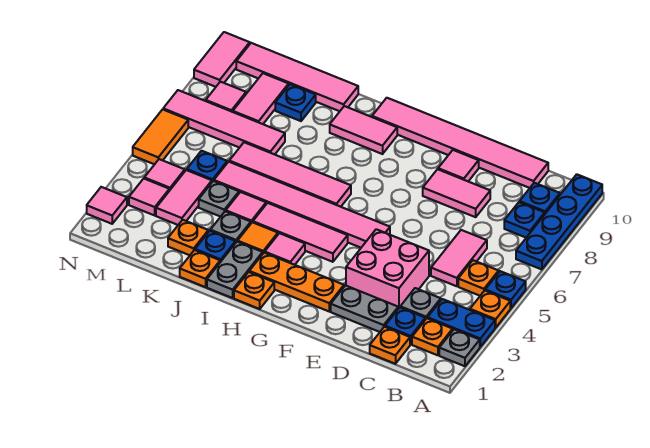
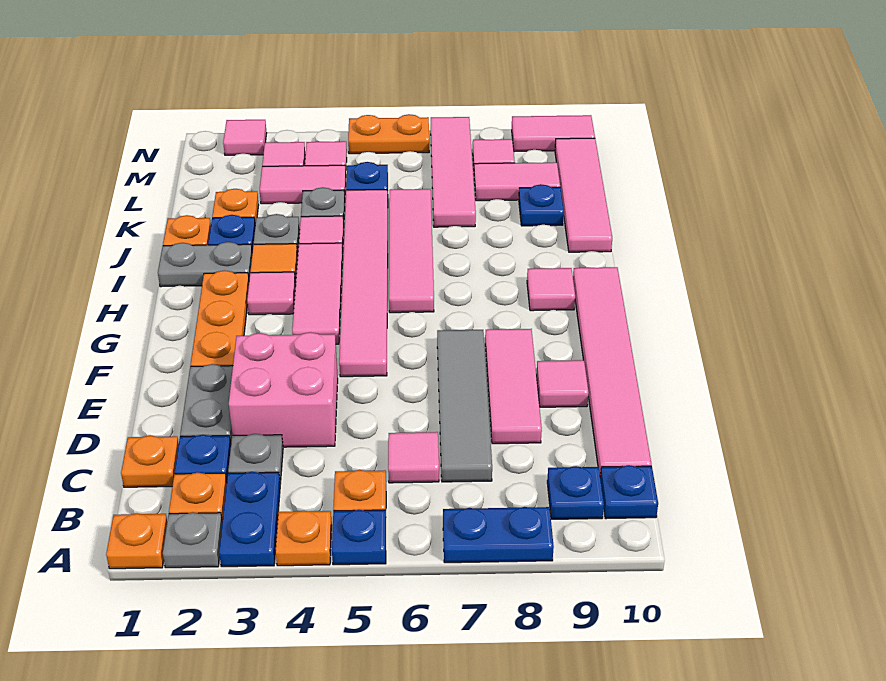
blue plate A7:A10 level 1 -> blue plate A7:A8 level 1
blue plate B8 level 1 -> blue plate B10 level 1
pink tile C5:C6 level 1 -> pink tile C6 level 1
none -> grey tile C7:F7 level 1
pink tile D8:E8 level 1 -> pink tile D8:F8 level 1
orange plate H1 level 1 -> orange plate A1 level 1
pink tile H9:I9 level 1 -> pink tile H9 level 1
orange tile N5:N6 level 1 -> orange plate N5:N6 level 1

